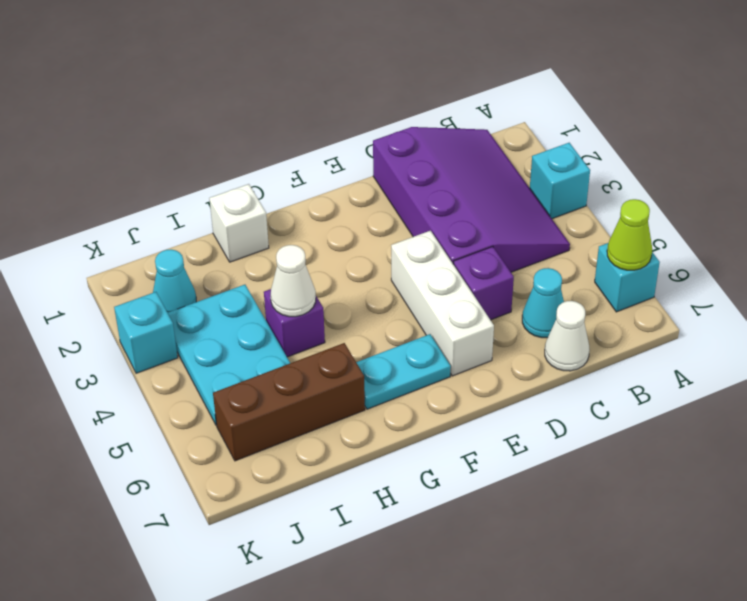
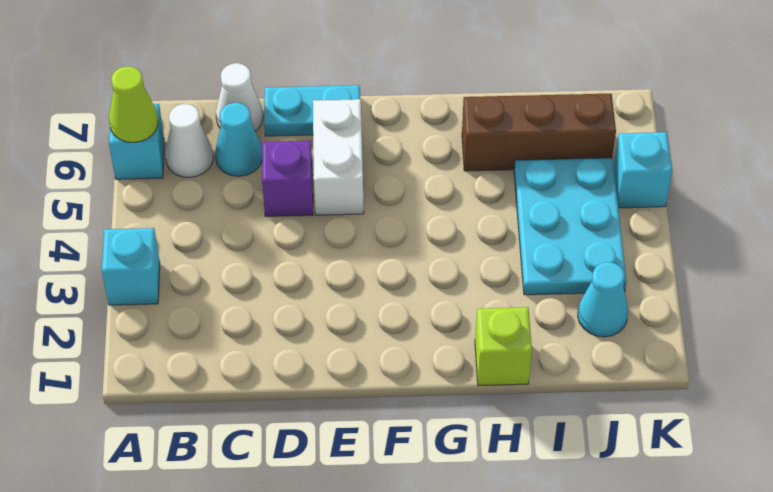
purple slope B1:D4 level 1 top D -> none
white brick E4:E6 level 1 -> white brick E5:E6 level 1
cyan plate F6:G6 level 1 -> cyan plate D7:E7 level 1
white brick H1 level 1 -> lime brick H1 level 1
purple brick H4 level 1 -> none
white cone H4 level 2 -> white cone B6 level 1
cyan brick K3 level 1 -> cyan brick K5 level 1

